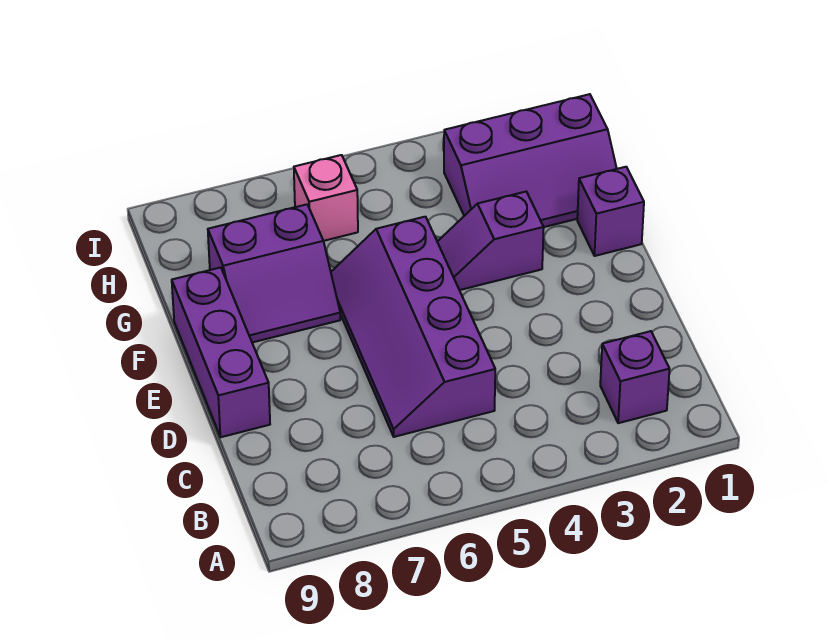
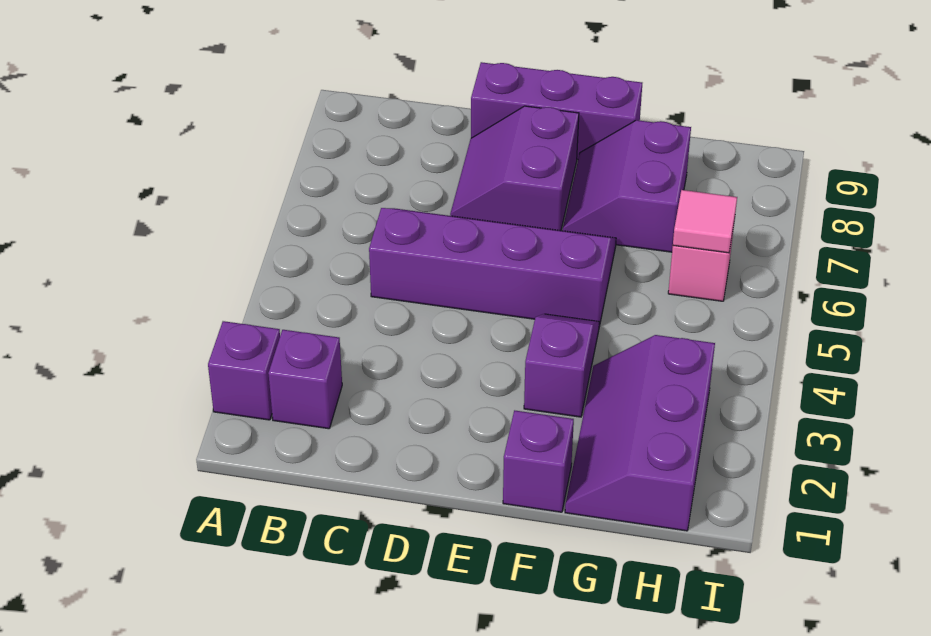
none -> purple brick A2 level 1
none -> purple slope D7:E8 level 1 top E
none -> pink tile H6 level 2

